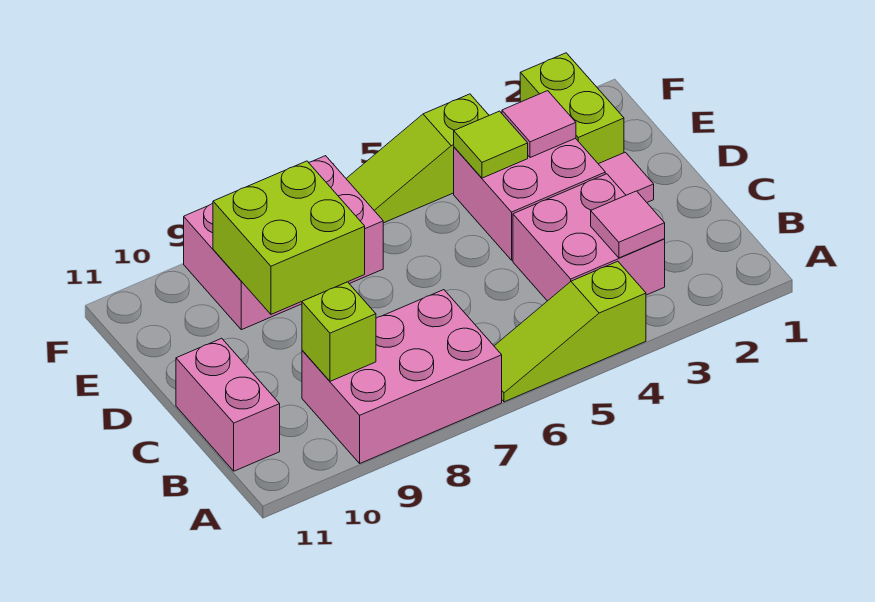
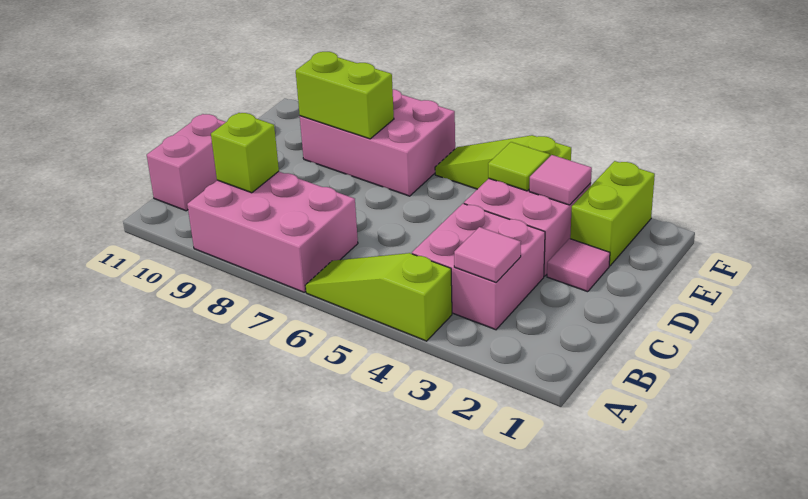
lime brick D8:E9 level 2 -> lime brick E8:E9 level 2

